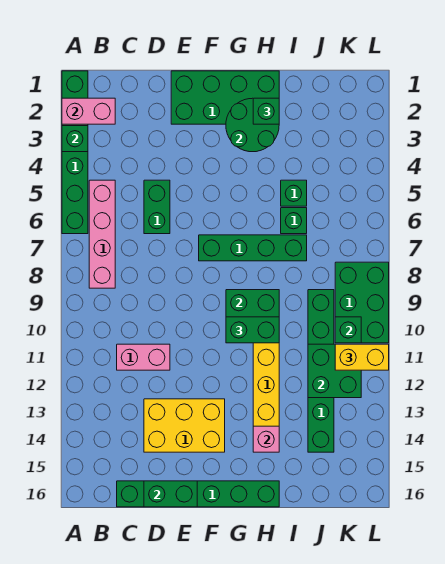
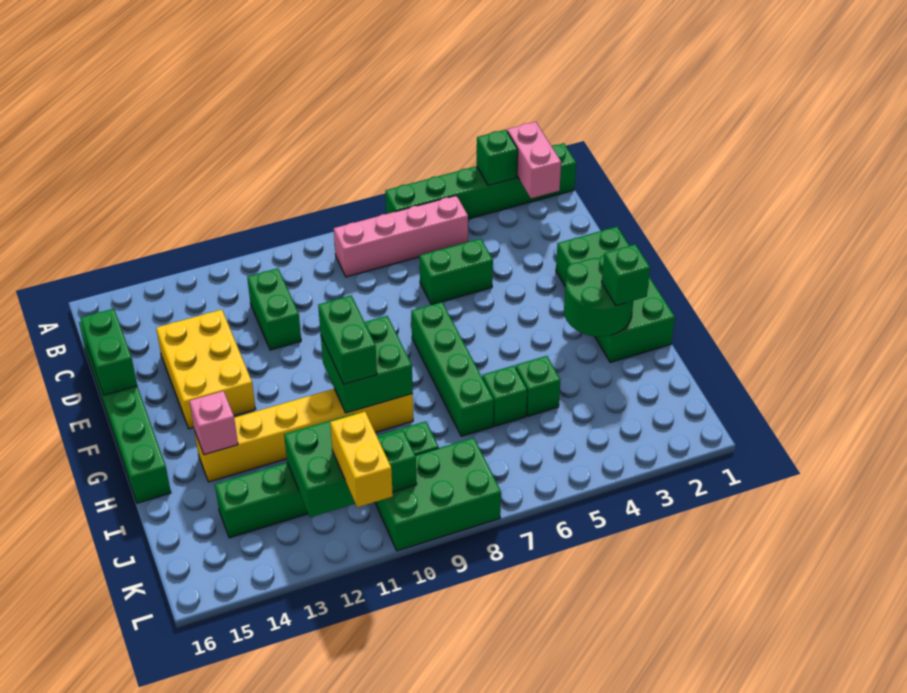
pink brick C11:D11 level 1 -> green brick C11:D11 level 1

